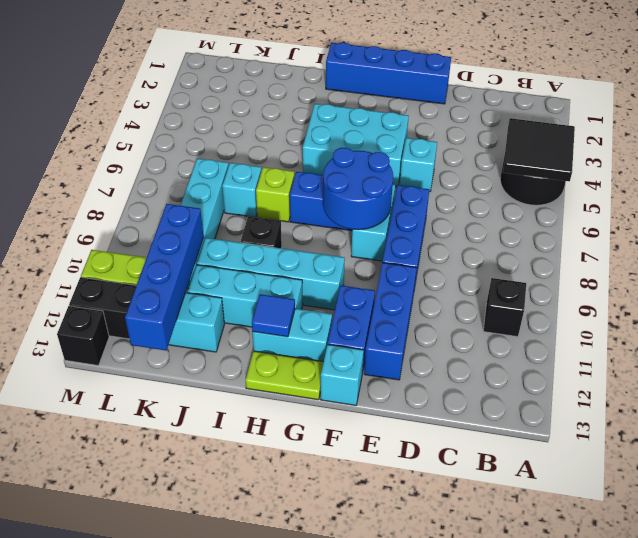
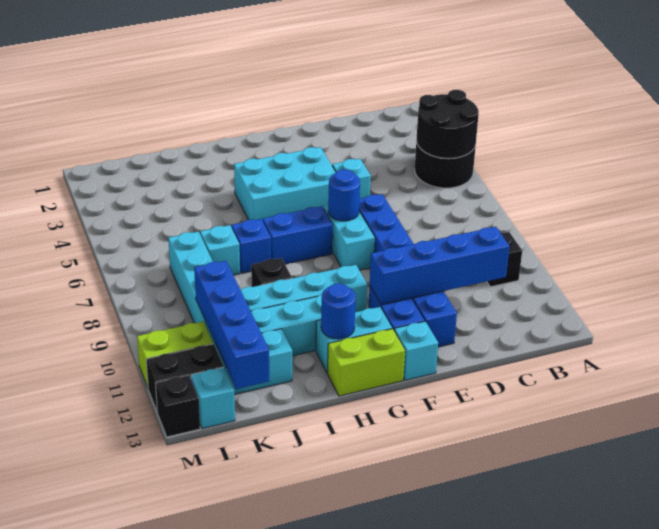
black tile A4:B5 level 2 -> black round brick A4:B5 level 2
blue brick E1:H1 level 1 -> blue brick C11:F11 level 2
blue round brick F7:G8 level 2 -> blue round brick F7 level 2
lime plate G13:H13 level 1 -> lime brick G13:H13 level 1
blue tile H12 level 2 -> blue round brick H12 level 2
lime brick I7 level 1 -> blue brick I7 level 1
none -> cyan brick L13 level 1

